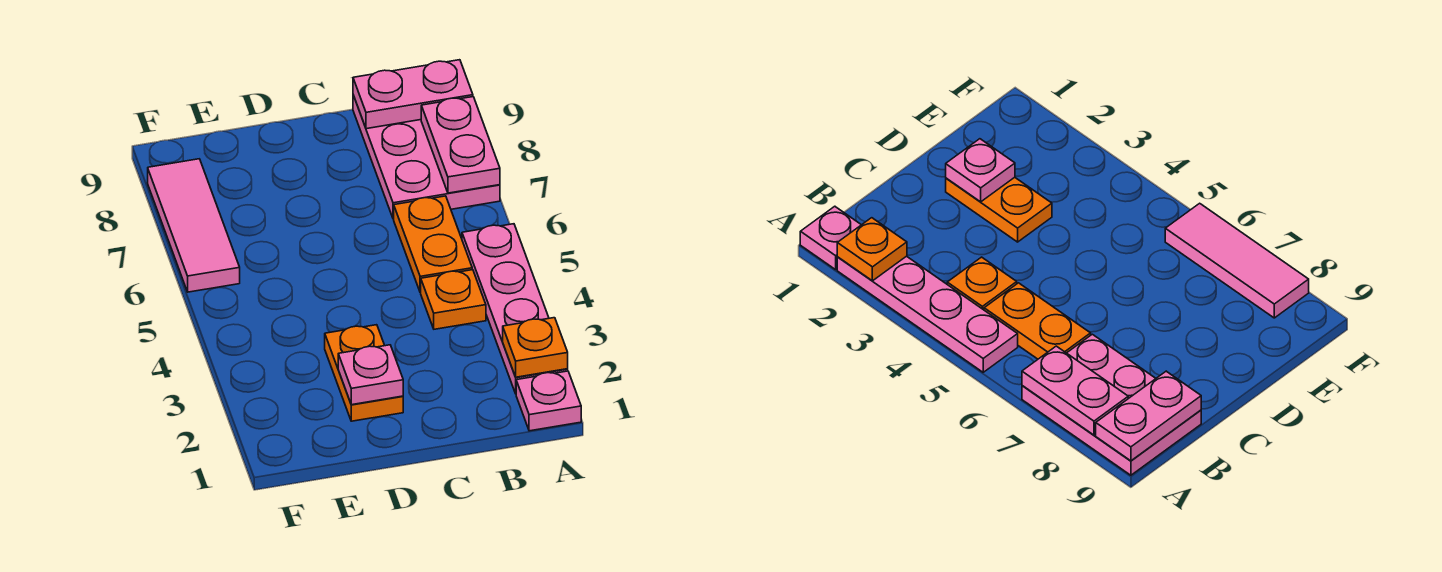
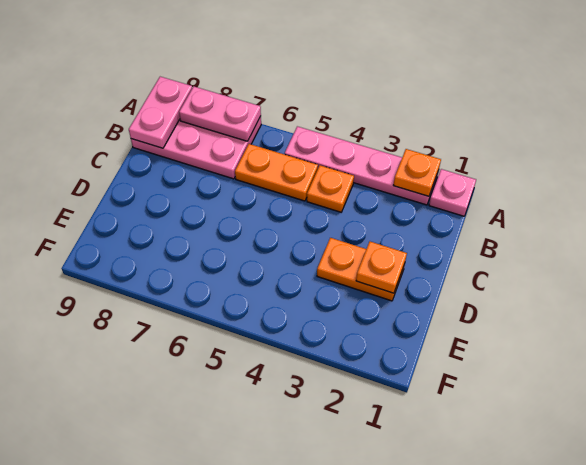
pink plate D2 level 2 -> orange plate D2 level 2
pink tile F6:F8 level 1 -> none

